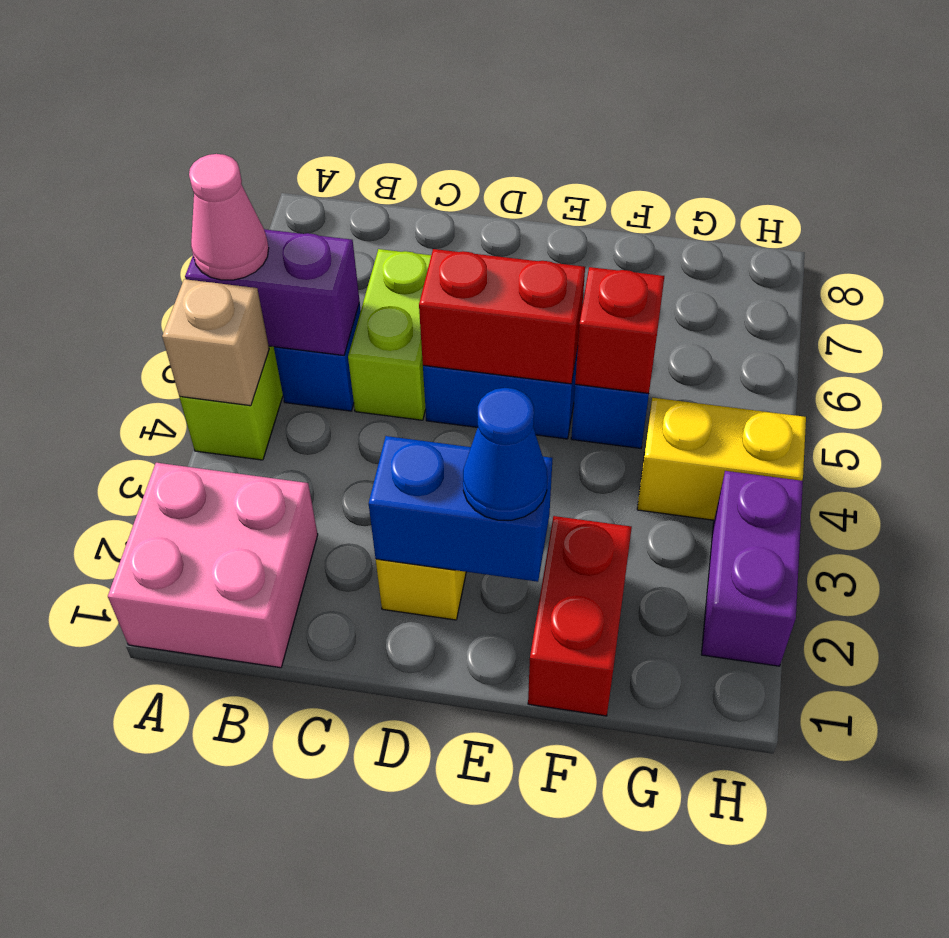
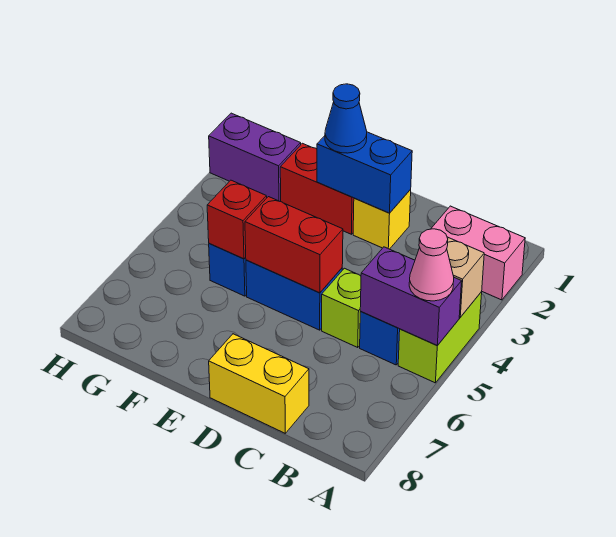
pink brick A1:B2 level 1 -> pink brick A2:B2 level 1
lime brick C5:C6 level 1 -> lime brick C5 level 1
red brick F1:F2 level 1 -> red brick E2:F2 level 1
yellow brick G4:H4 level 1 -> yellow brick C8:D8 level 1
purple brick H2:H3 level 1 -> purple brick G2:H2 level 1

